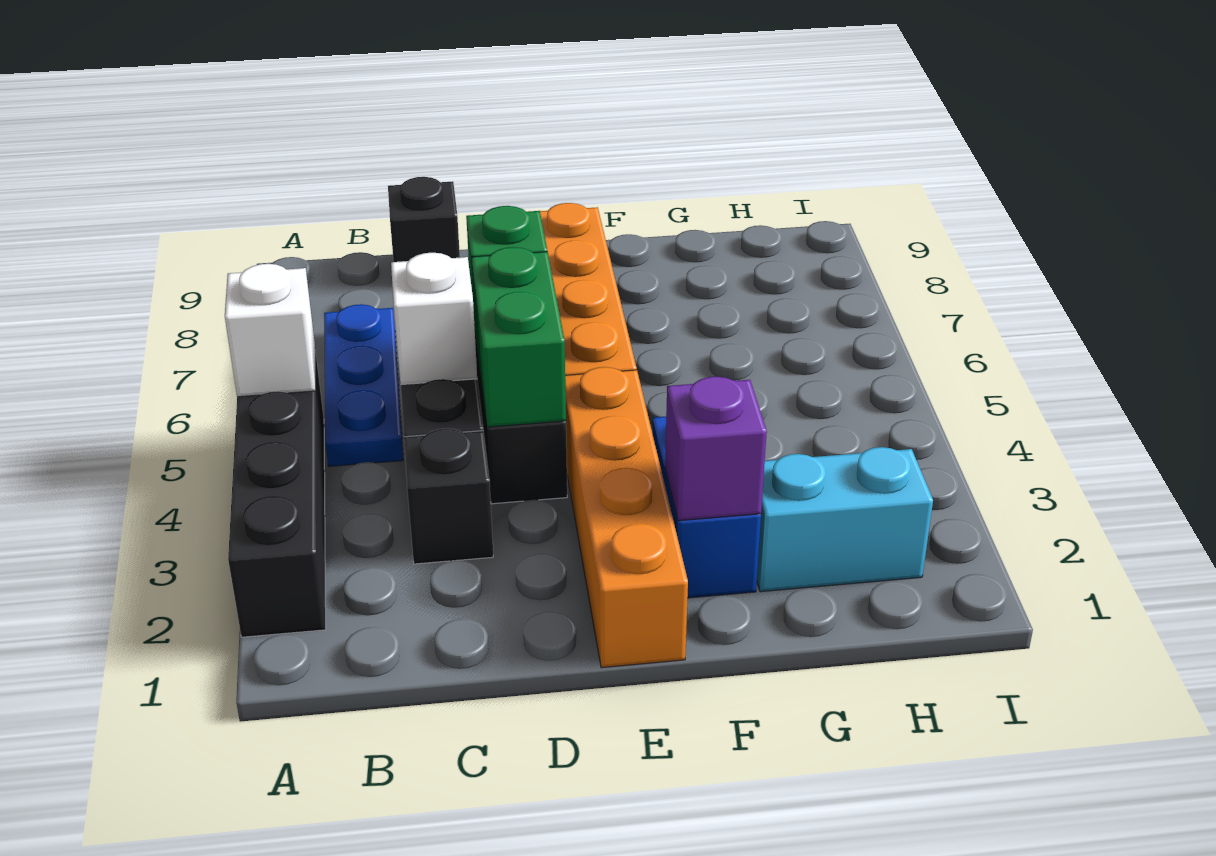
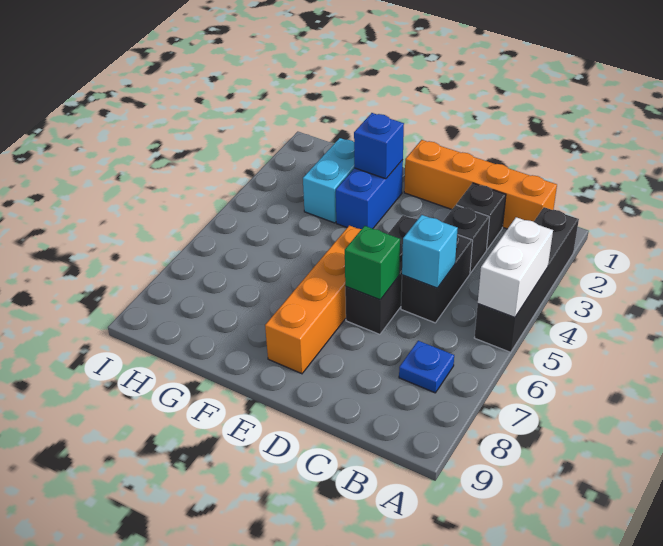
white brick A5 level 2 -> white brick A4:A5 level 2
blue plate B5:B7 level 1 -> blue plate B7 level 1
white brick C5 level 2 -> cyan brick C5 level 2
black brick C9 level 1 -> black brick C2 level 1
green brick D4:D5 level 2 -> none
orange brick E1:E4 level 1 -> orange brick B1:E1 level 1
purple brick F2 level 2 -> blue brick F2 level 2
cyan brick G2:H2 level 1 -> cyan brick G2:G3 level 1

